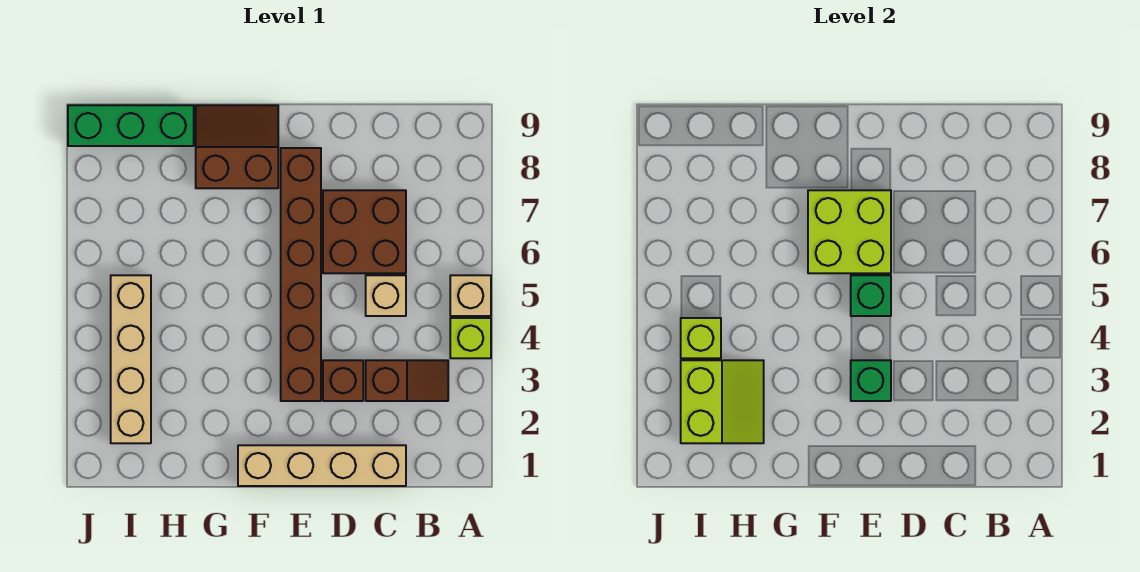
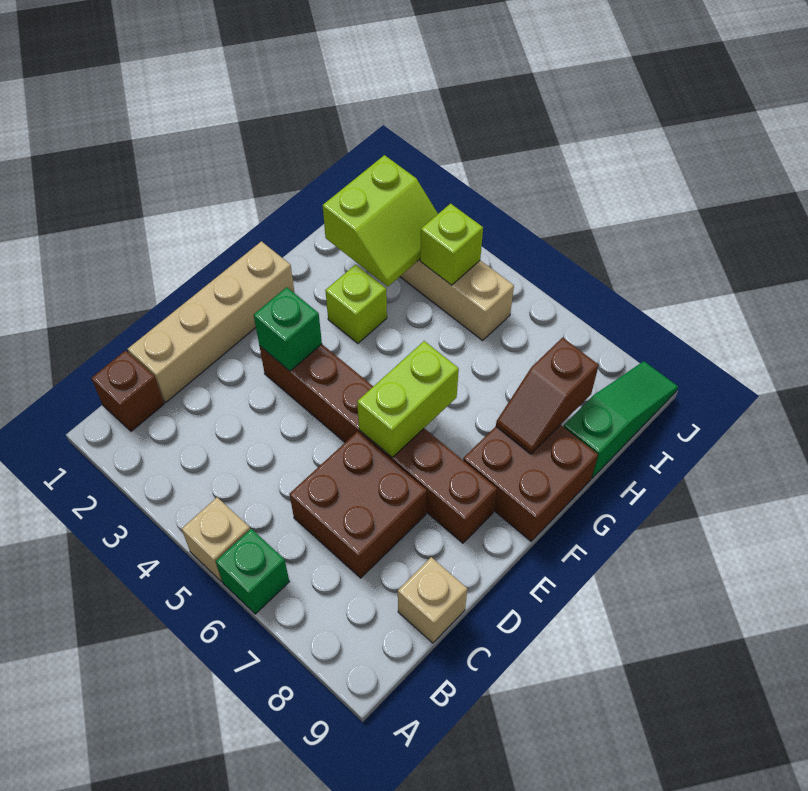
lime brick A4 level 1 -> lime brick G3 level 1
brown slope B3:C3 level 1 top C -> brown slope G8:H8 level 2 top H
tan brick C5 level 1 -> tan brick C9 level 1
brown brick D3 level 1 -> brown brick B1 level 1
green brick E5 level 2 -> green brick A6 level 1
lime brick E6:F7 level 2 -> lime brick E6:F6 level 2
brown slope F8:G9 level 1 top 8 -> brown brick F8:G9 level 1
lime slope H2:I3 level 2 top I -> lime slope H2:I3 level 2 top 2
green brick H9:J9 level 1 -> green slope H9:J9 level 1 top H

